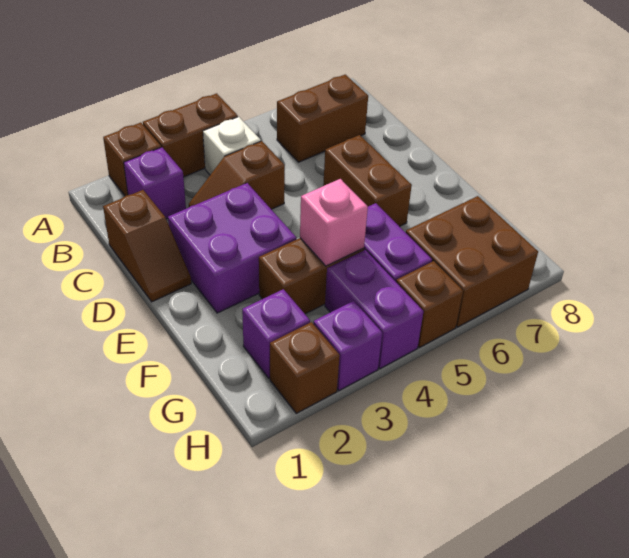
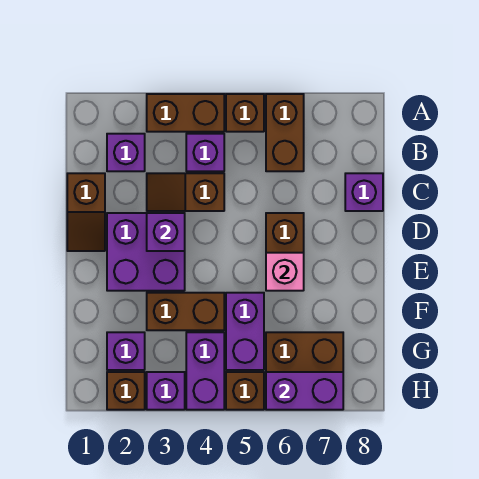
brown brick A2 level 1 -> brown brick A5 level 1
white brick B4 level 1 -> purple brick B4 level 1
brown brick B6:B7 level 1 -> brown brick A6:B6 level 1
none -> purple brick C8 level 1
none -> purple brick D3 level 2
pink brick F4 level 2 -> pink brick E6 level 2
none -> purple brick H6:H7 level 2

